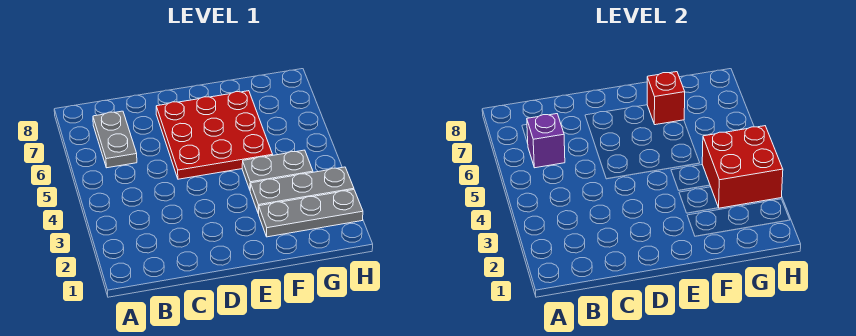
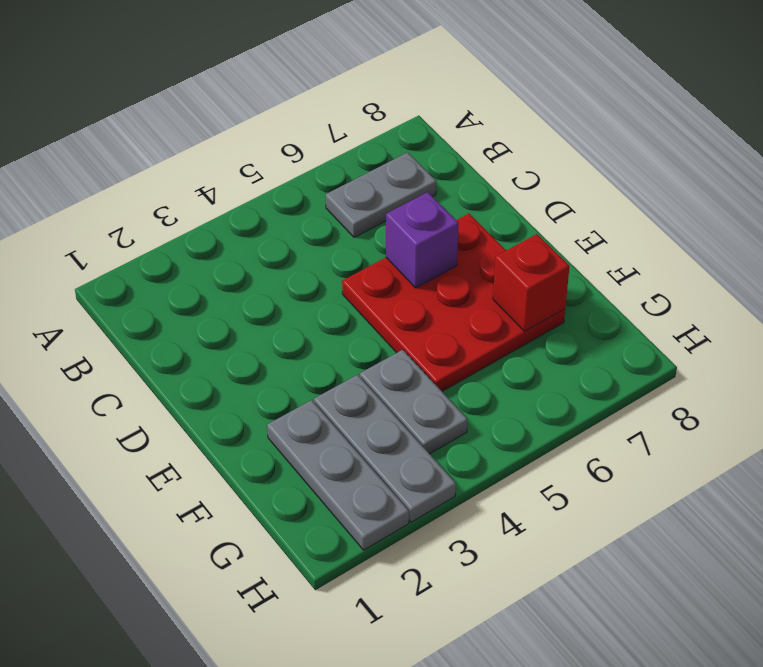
purple brick B6 level 2 -> purple brick D6 level 2
red brick G3:H4 level 2 -> none

